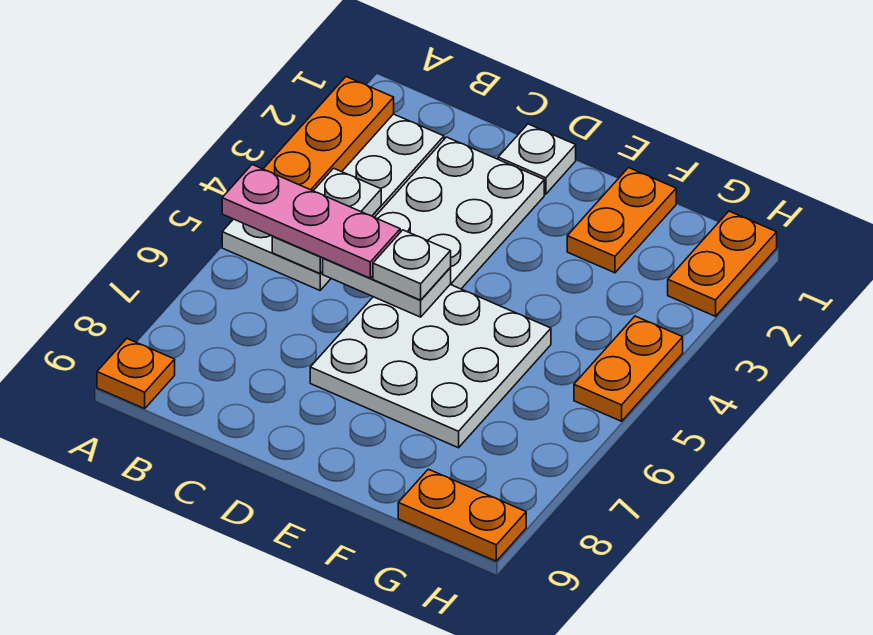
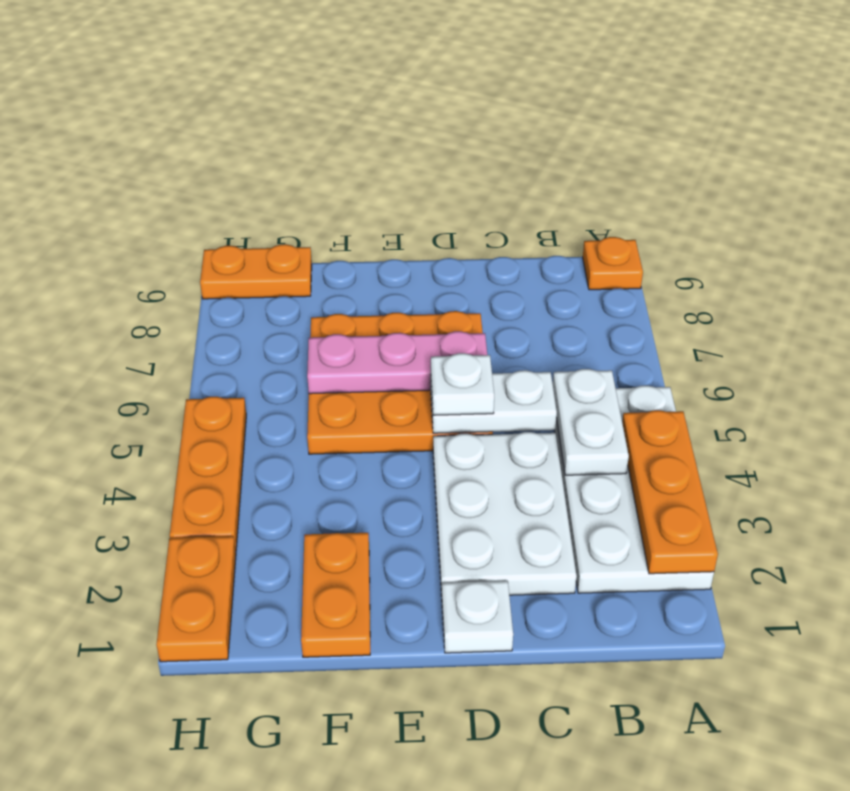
pink plate A5:C5 level 3 -> pink plate D6:F6 level 2
white plate D5:F7 level 1 -> orange plate D5:F7 level 1
orange plate H4:H5 level 1 -> orange plate H3:H5 level 1

